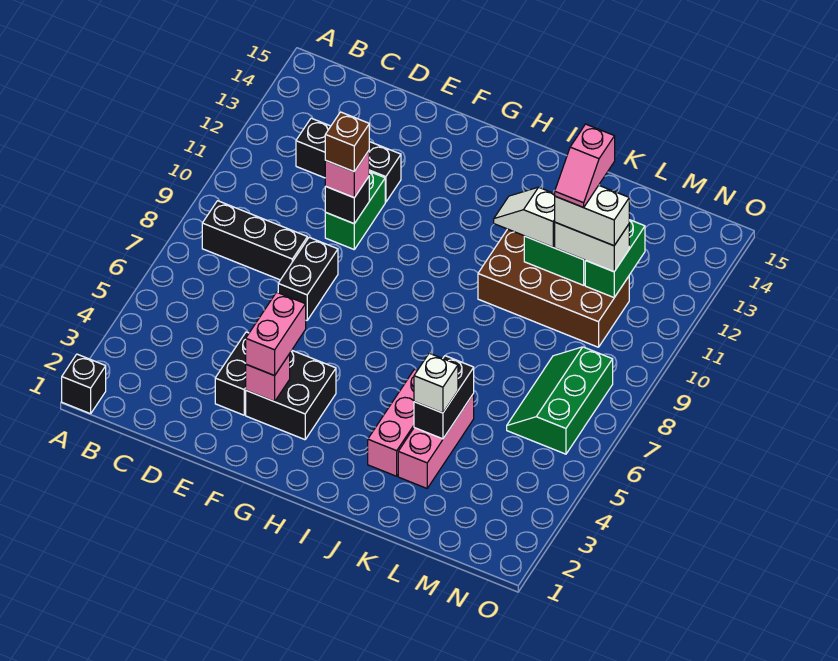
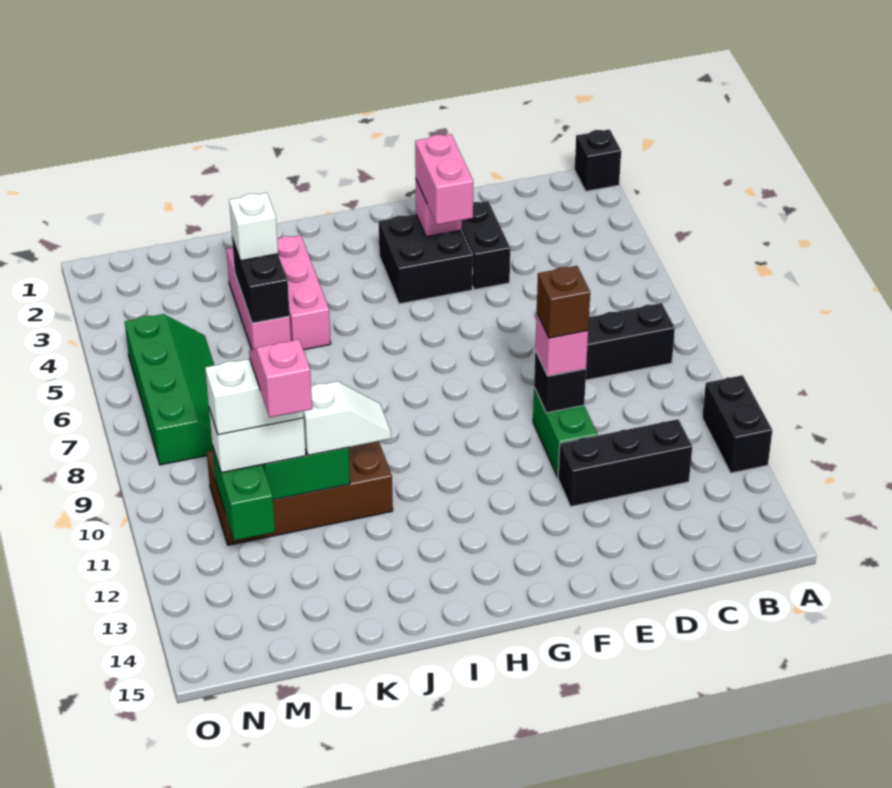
black brick E7:E8 level 1 -> black brick A11:A12 level 1
green slope M6:N8 level 1 top N -> green slope M5:N8 level 1 top N

